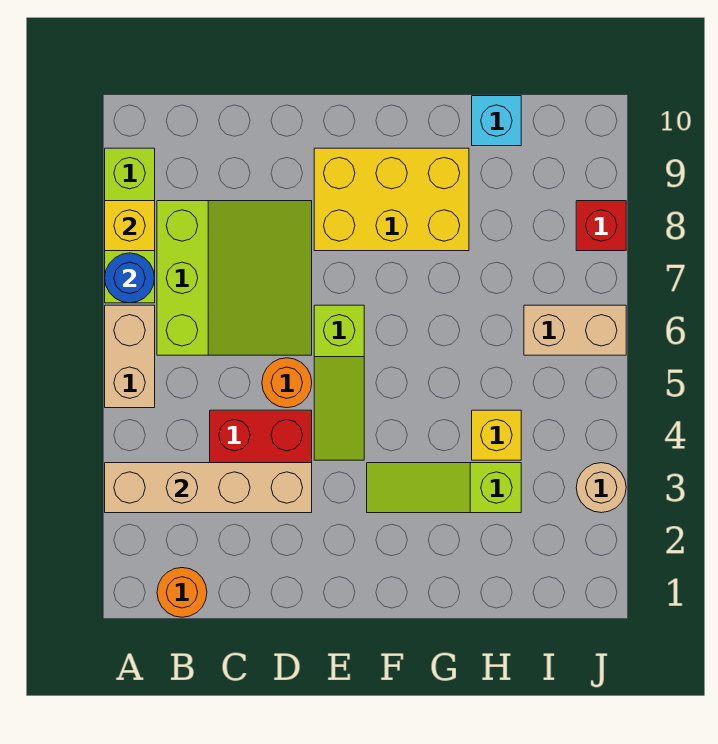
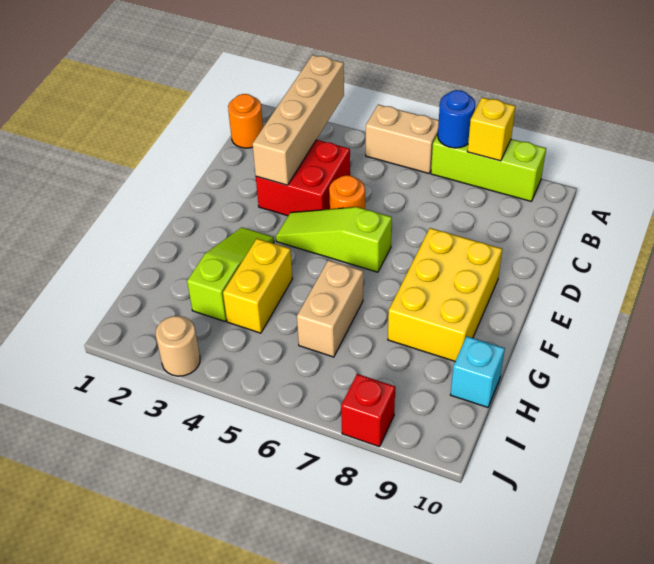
lime slope B6:D8 level 1 top B -> none
yellow brick H4 level 1 -> yellow brick G4:H4 level 1
tan brick I6:J6 level 1 -> tan brick G6:H6 level 1

